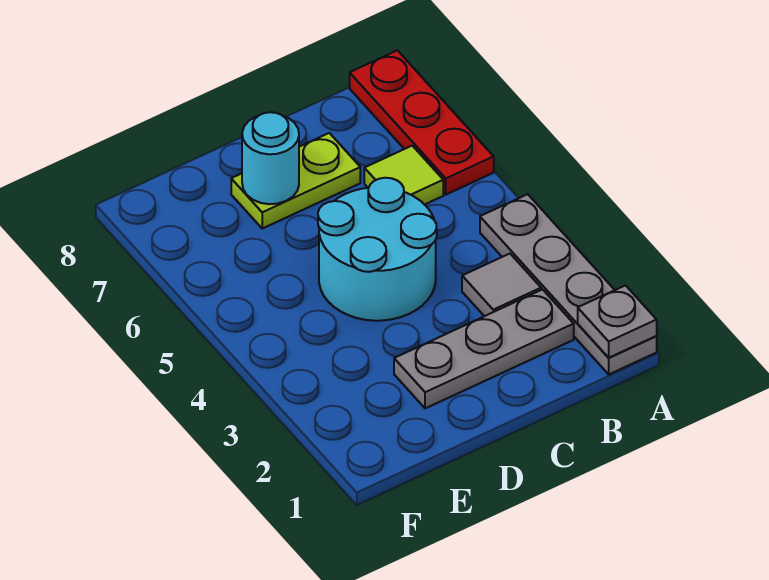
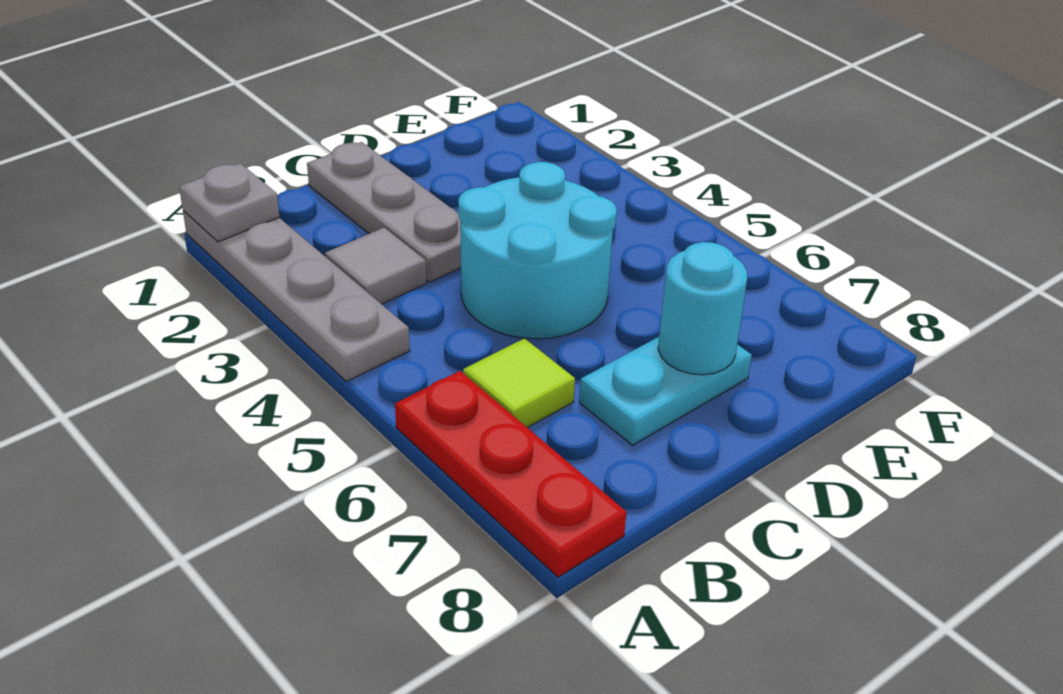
grey plate B2:D2 level 1 -> grey plate C1:C3 level 1
lime plate C7:D7 level 1 -> cyan plate C7:D7 level 1

